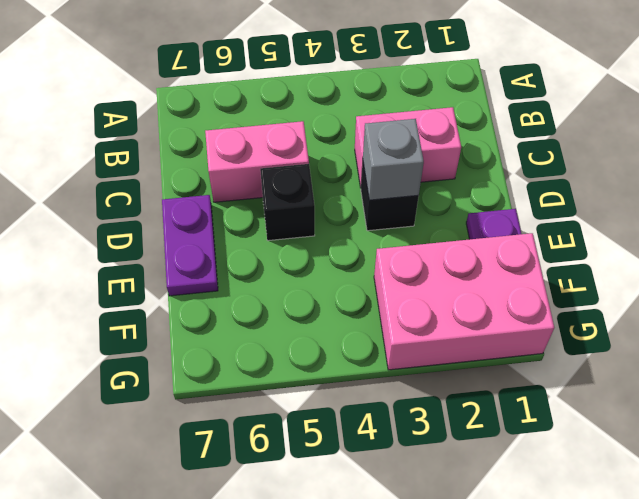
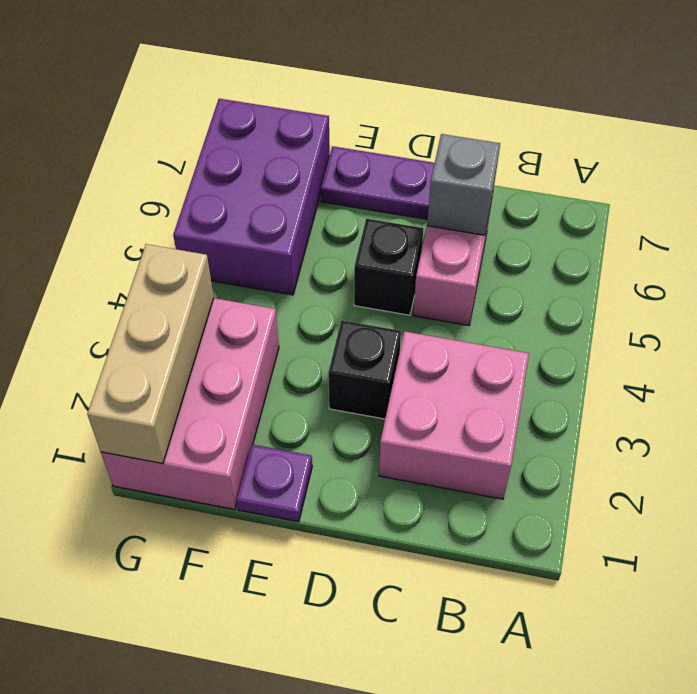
pink brick C2:C3 level 1 -> pink brick B2:C3 level 1
grey brick D3 level 2 -> grey brick C6 level 2
none -> purple brick F5:G7 level 1
none -> tan brick G1:G3 level 2

